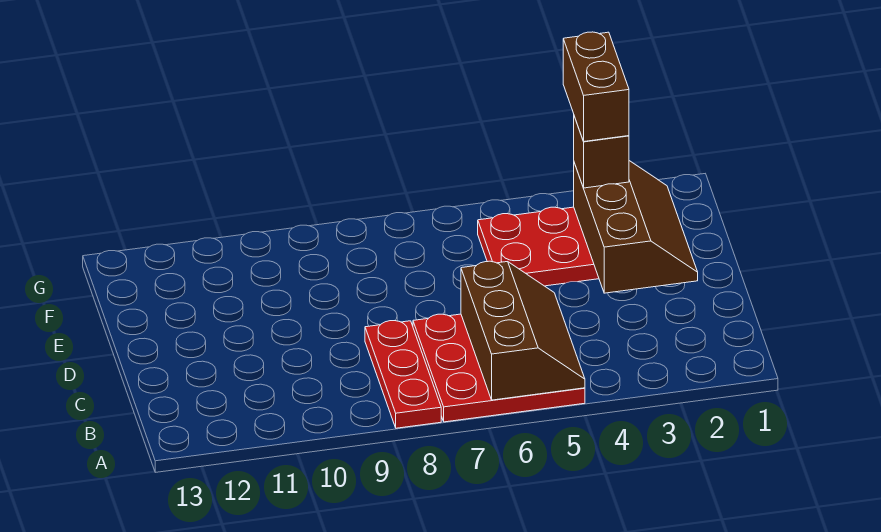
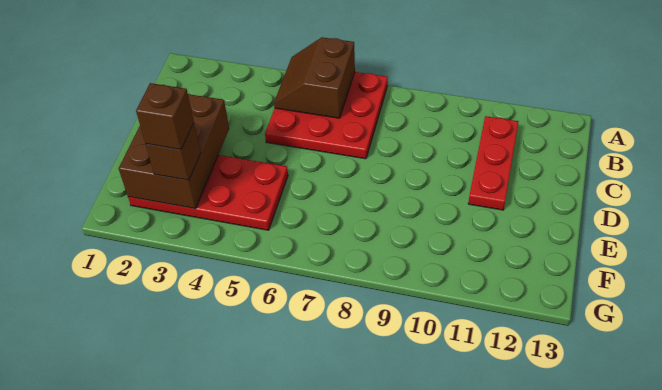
brown slope A5:C6 level 2 top 6 -> brown slope A5:B6 level 2 top 6
red plate A8:C8 level 1 -> red plate B11:D11 level 1
brown slope D2:F3 level 2 top 3 -> brown brick D2:F3 level 2
brown brick F3:G3 level 4 -> brown brick F3 level 4

